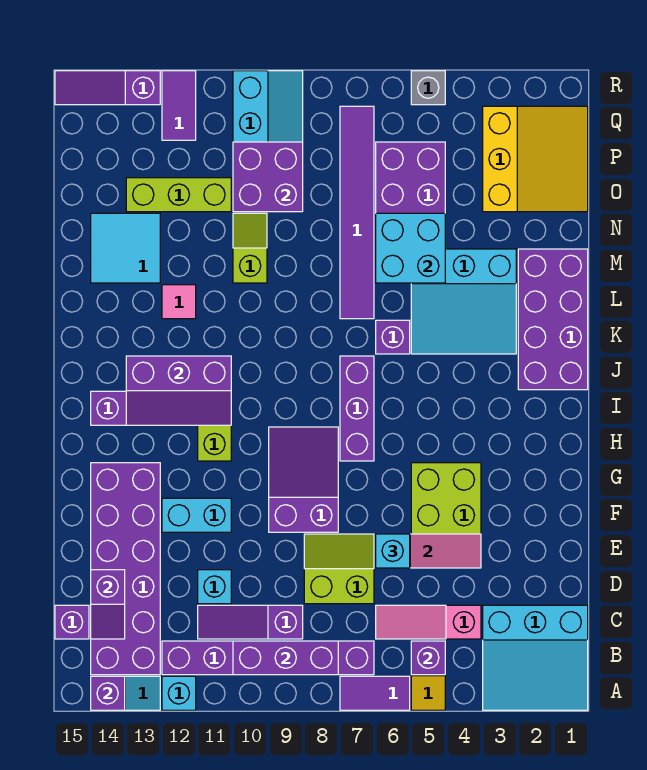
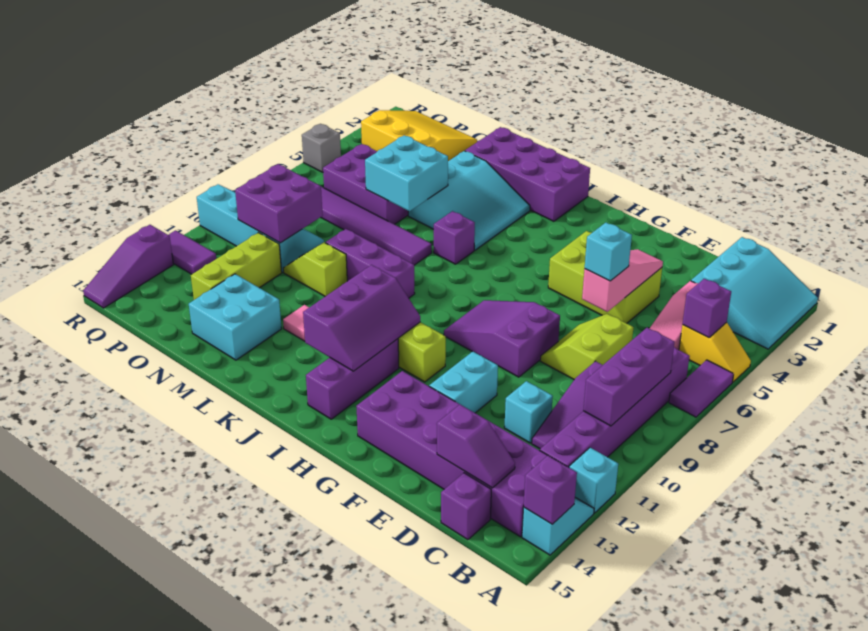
purple brick H7:J7 level 1 -> purple brick K9:M9 level 1
cyan tile M13:N14 level 1 -> cyan brick M13:N14 level 1

